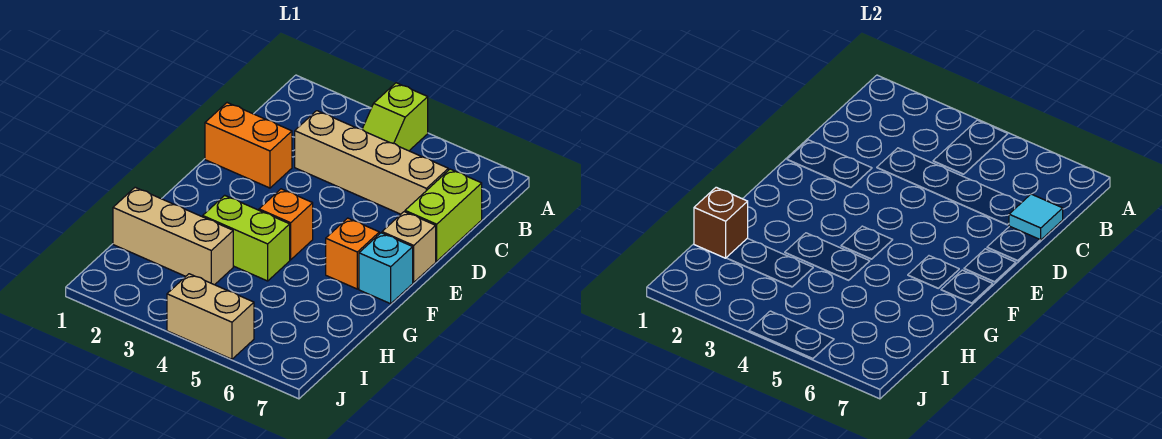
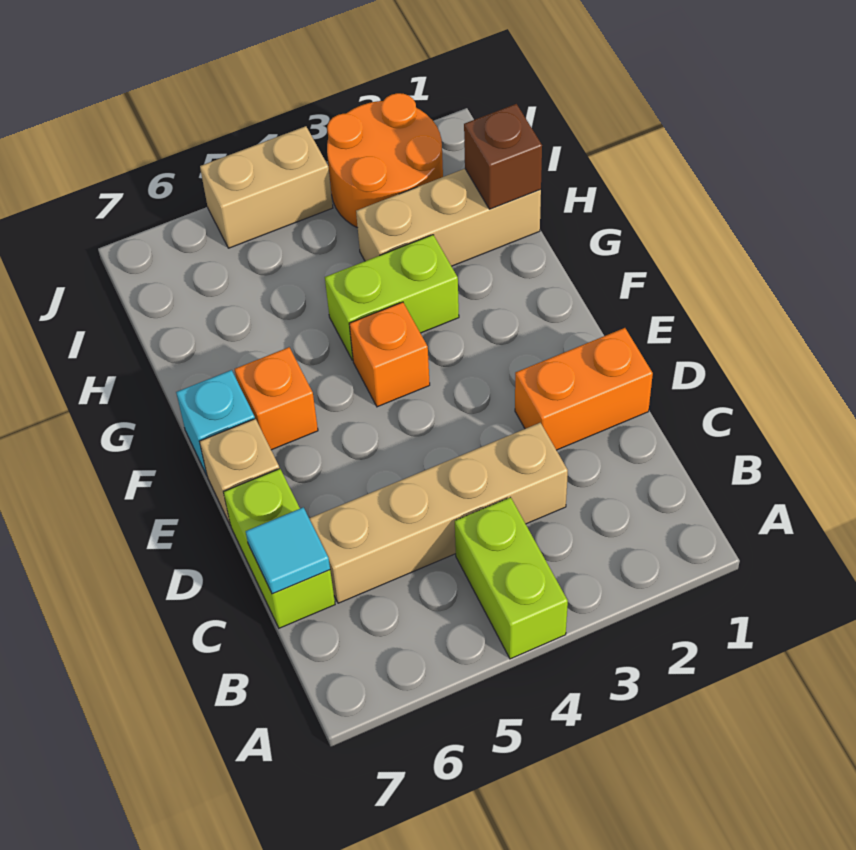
lime slope A4:B4 level 1 top A -> lime brick A4:B4 level 1
none -> orange round brick I2:J3 level 1

